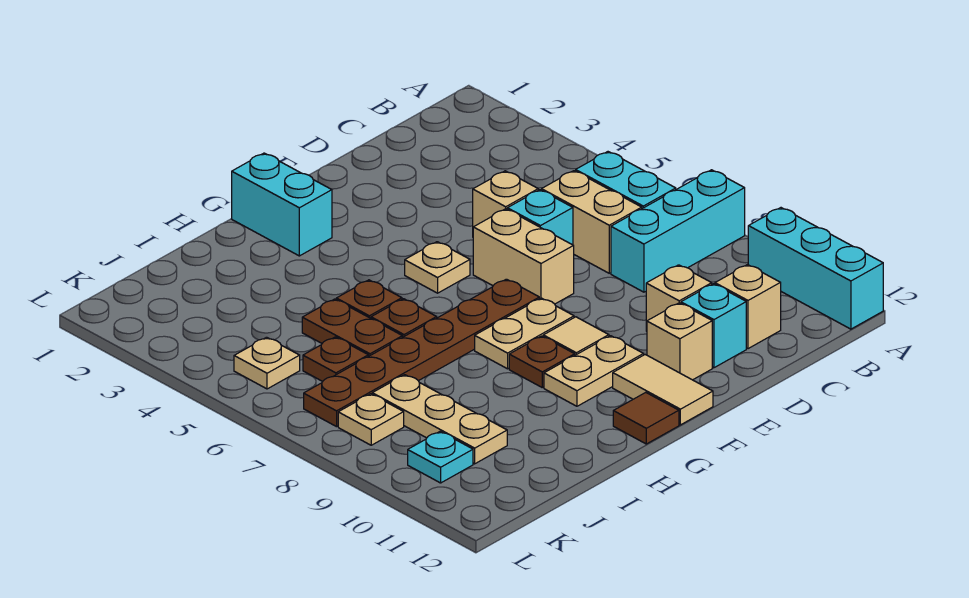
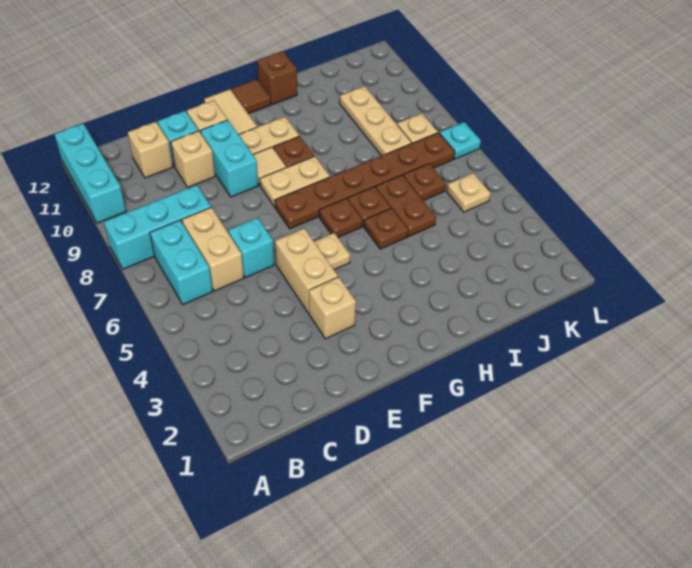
tan brick D5 level 1 -> tan brick E3 level 1
tan brick E6:E7 level 1 -> tan brick E4:E5 level 1
cyan brick G1:G2 level 1 -> cyan brick E9:E10 level 1
none -> brown plate G6 level 1
none -> brown brick H12 level 1
cyan plate K10 level 1 -> cyan plate L7 level 1

